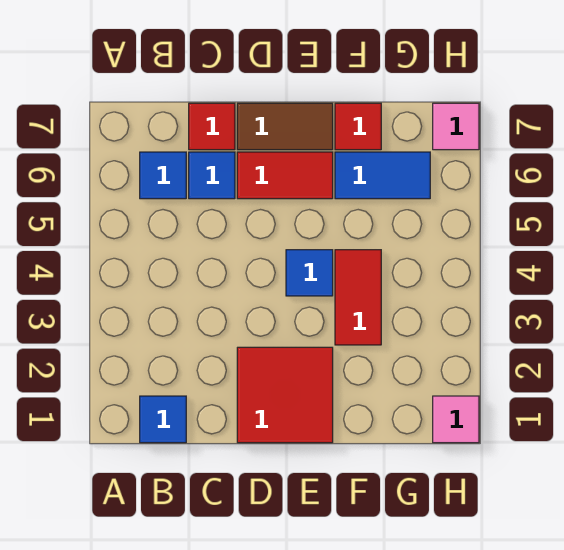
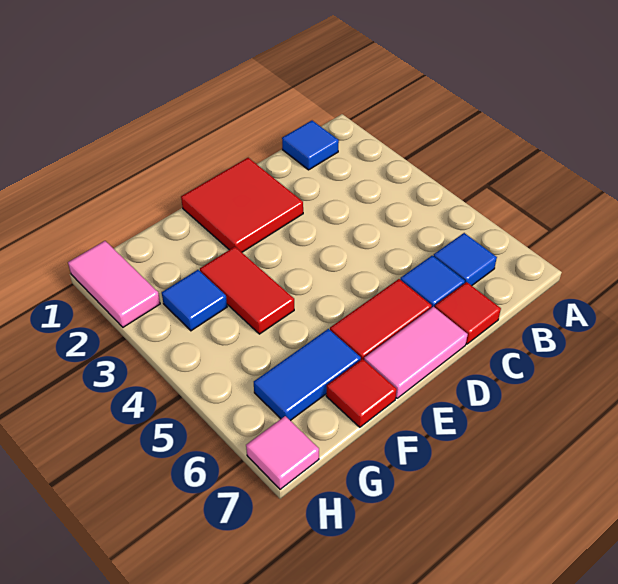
brown tile D7:E7 level 1 -> pink tile D7:E7 level 1
blue tile E4 level 1 -> blue tile G3 level 1
pink tile H1 level 1 -> pink tile H1:H2 level 1

